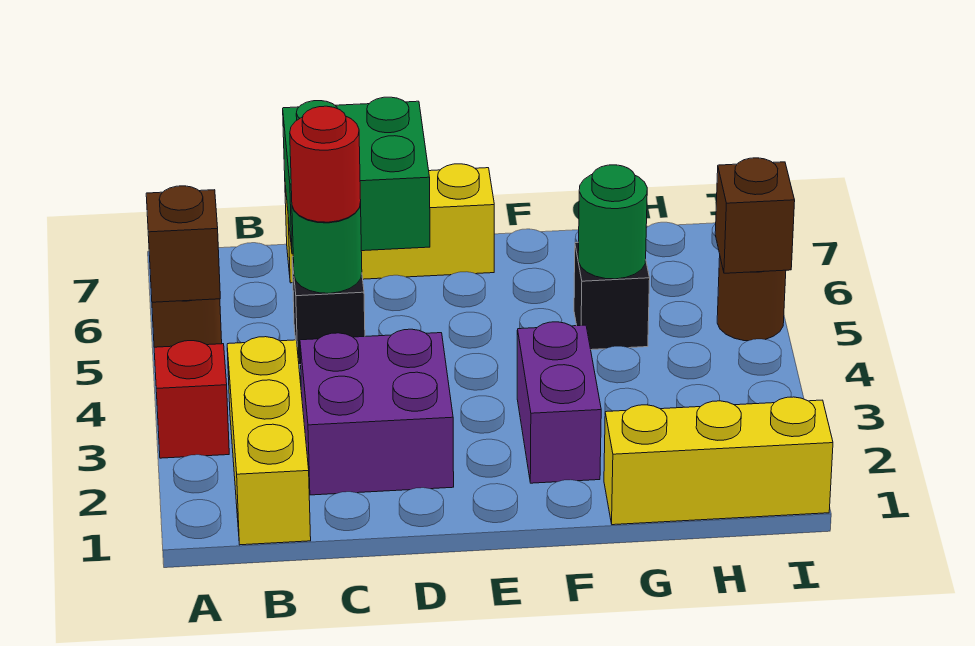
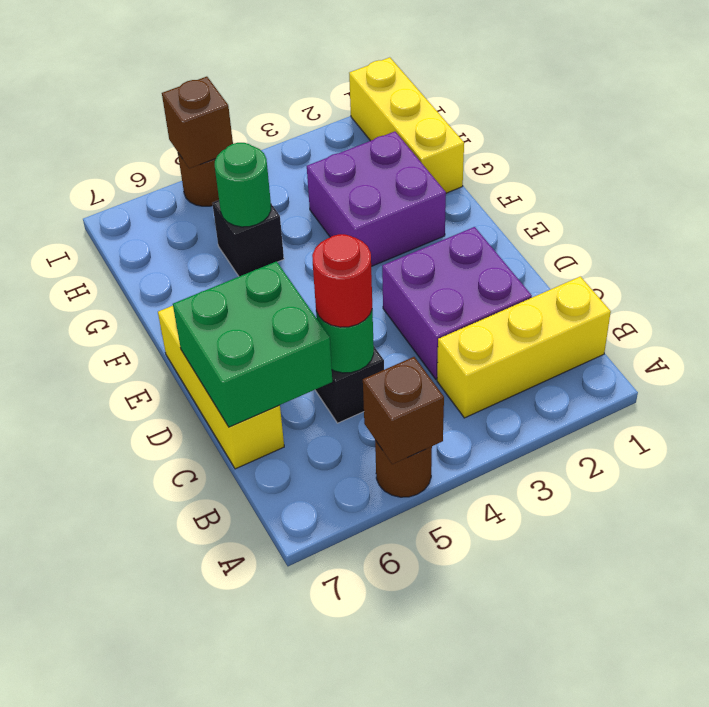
red brick A3 level 1 -> none
purple brick F2:F3 level 1 -> purple brick F2:G3 level 1

